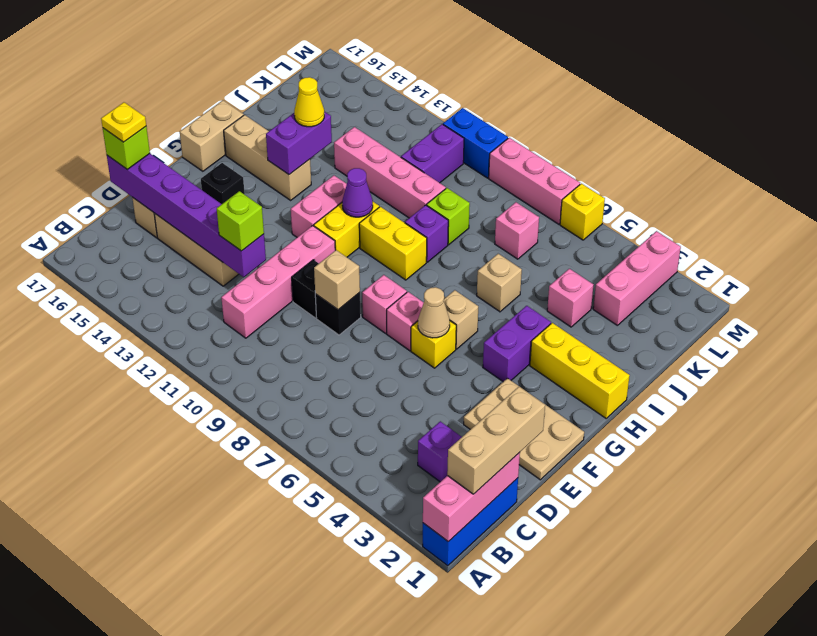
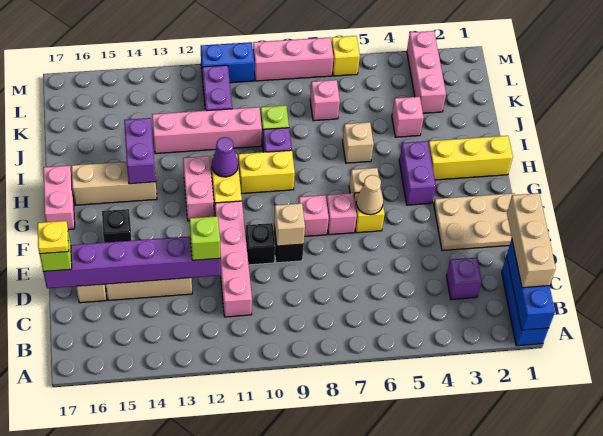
pink brick A1:C1 level 2 -> blue brick A1:C1 level 2
tan brick G17:H17 level 1 -> pink brick G17:H17 level 1
yellow cone I14 level 3 -> none

